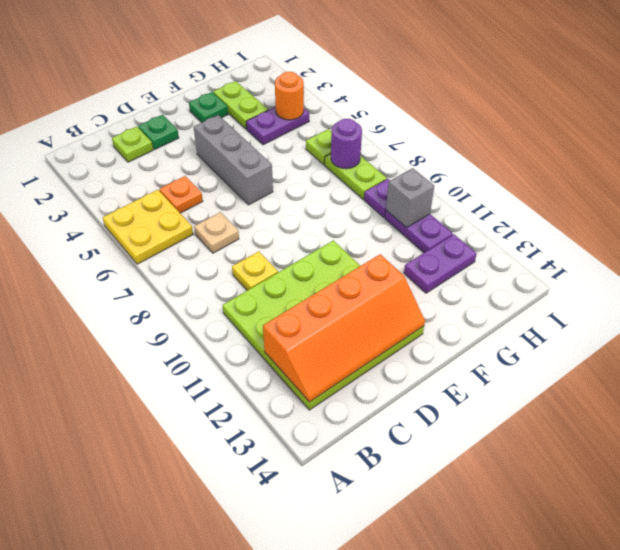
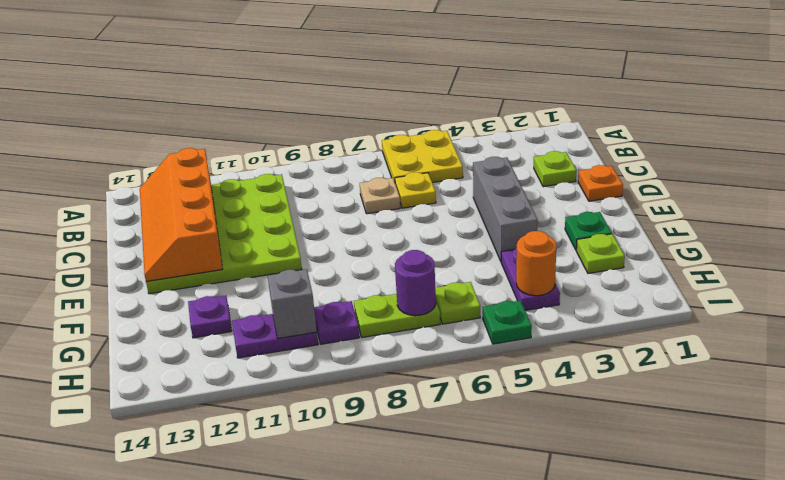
orange plate C5 level 1 -> orange plate D1 level 1
yellow plate C9 level 1 -> yellow plate C6 level 1
green plate D2 level 1 -> green plate I5 level 1
grey brick E4:E6 level 1 -> grey brick D4:F4 level 1
lime plate G2:G3 level 1 -> lime plate G2 level 1
purple plate G12:H12 level 1 -> purple plate G12 level 1

